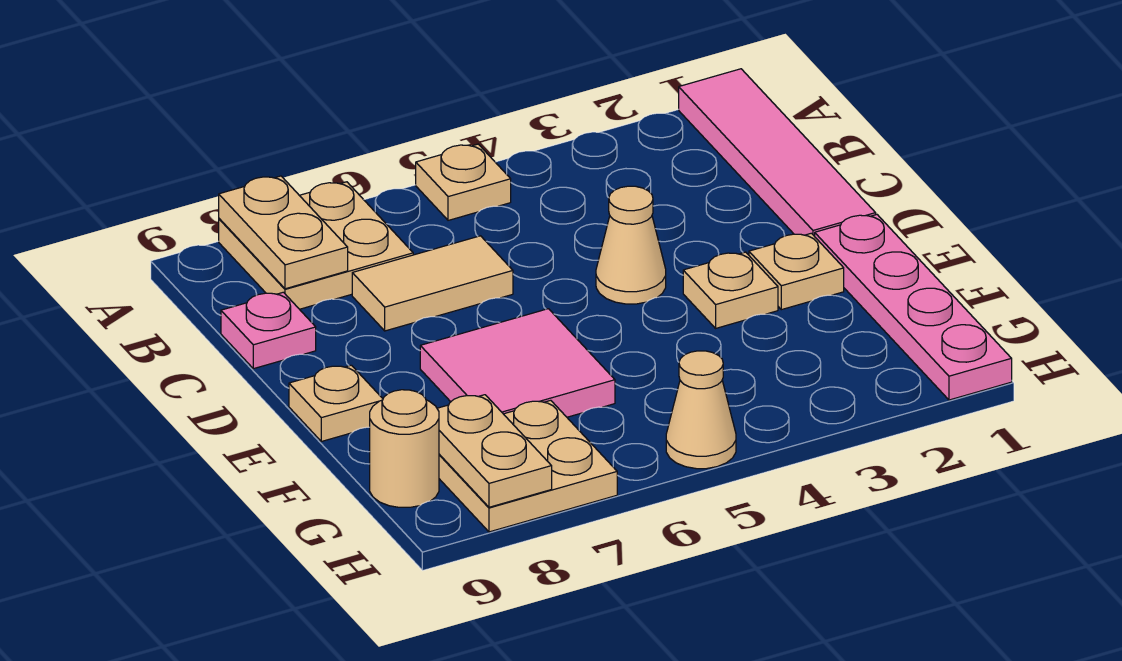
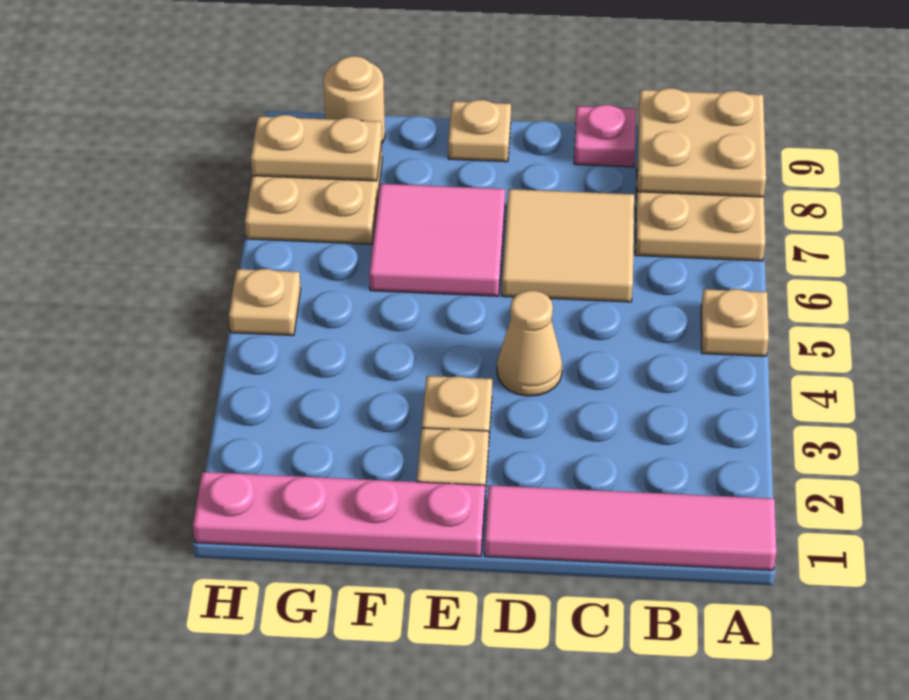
tan plate A8:B8 level 2 -> tan plate A8:B9 level 2
tan tile C6:C7 level 1 -> tan tile C6:D7 level 1
tan cone H5 level 1 -> tan plate H5 level 1

